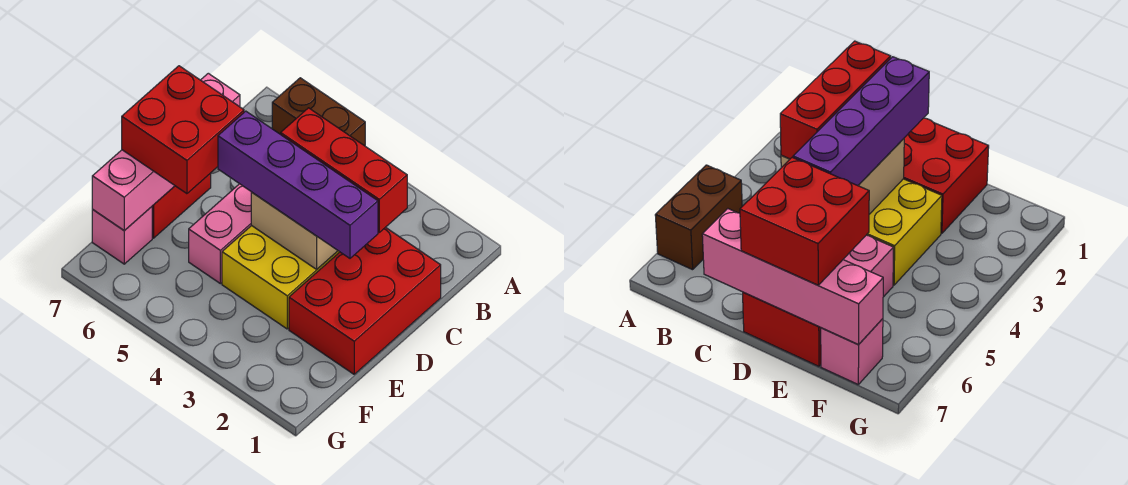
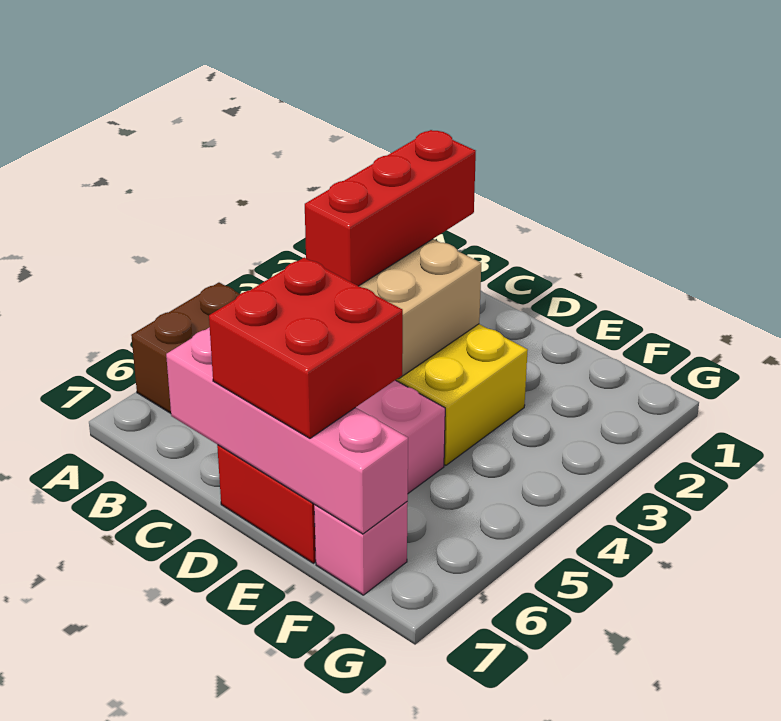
red brick C1:E2 level 1 -> none
purple brick D2:D5 level 3 -> none

